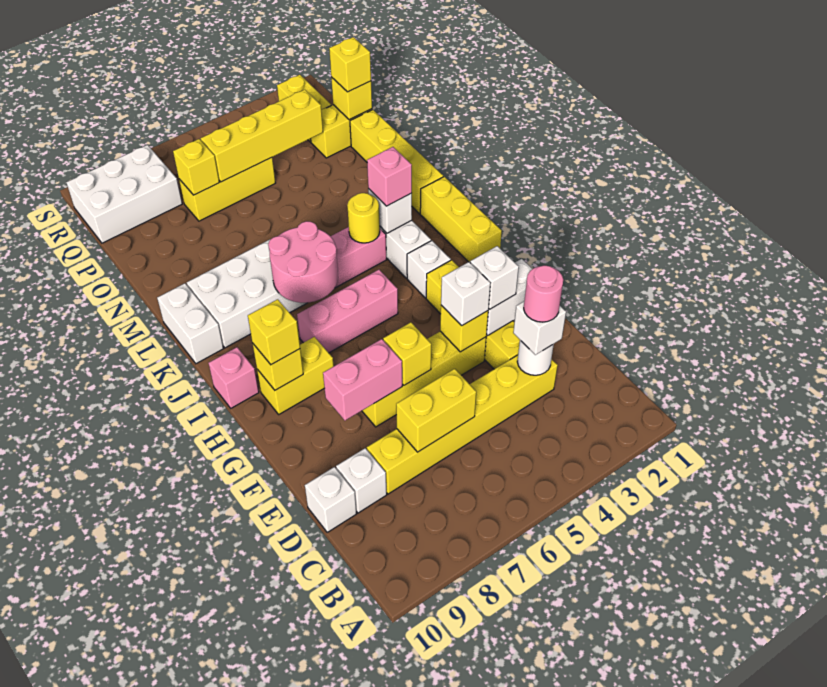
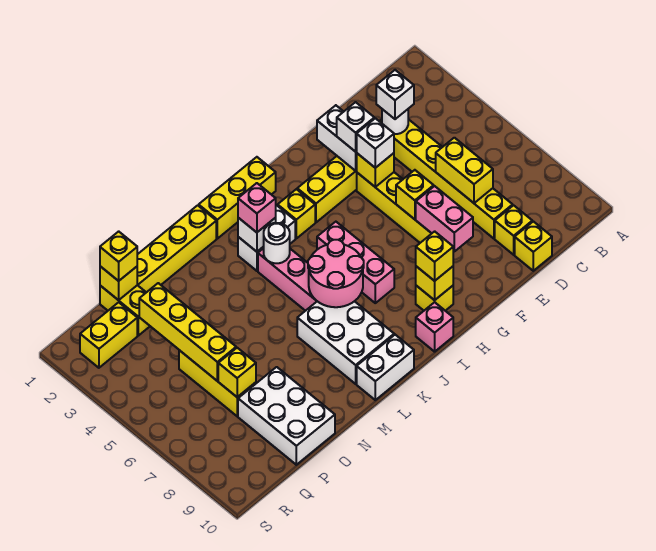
pink round brick D3 level 4 -> none
white brick D9 level 1 -> yellow brick D9 level 1
white brick D10 level 1 -> yellow brick D10 level 1
yellow brick H8:H9 level 1 -> yellow brick H9 level 1
white brick I3 level 1 -> yellow brick I3 level 1
yellow round brick K4 level 2 -> white round brick K4 level 2
white brick Q8:R10 level 1 -> white brick O8:P10 level 1

